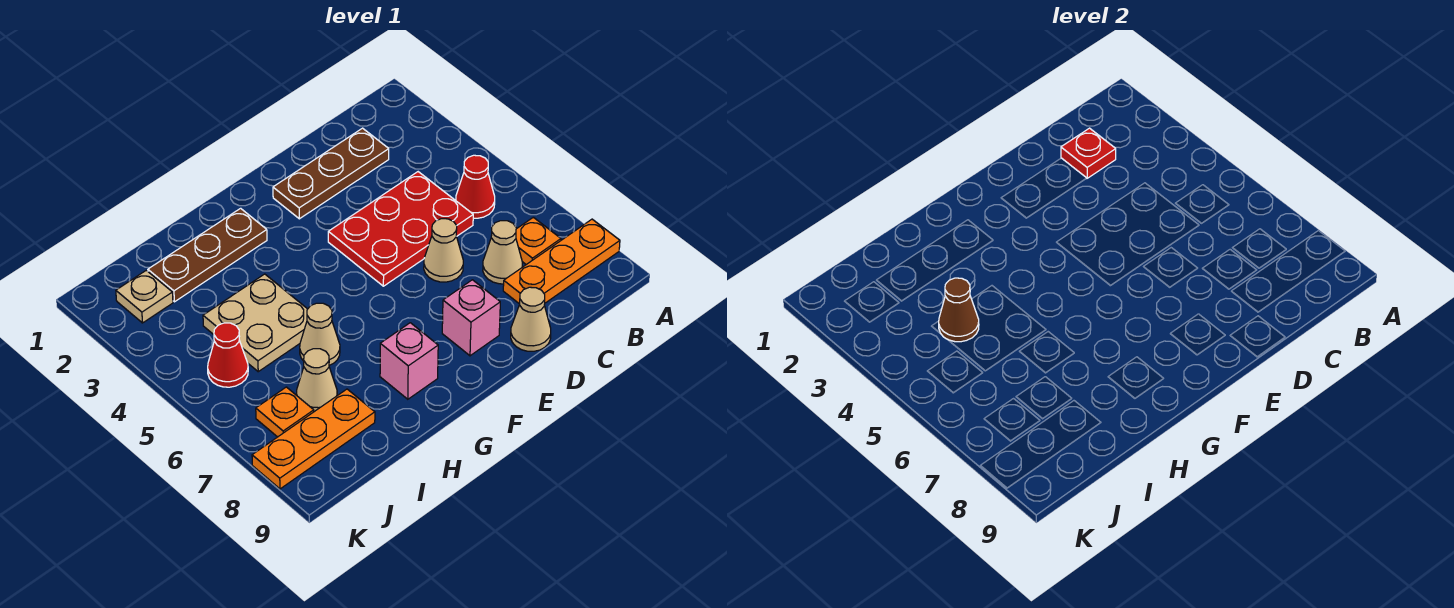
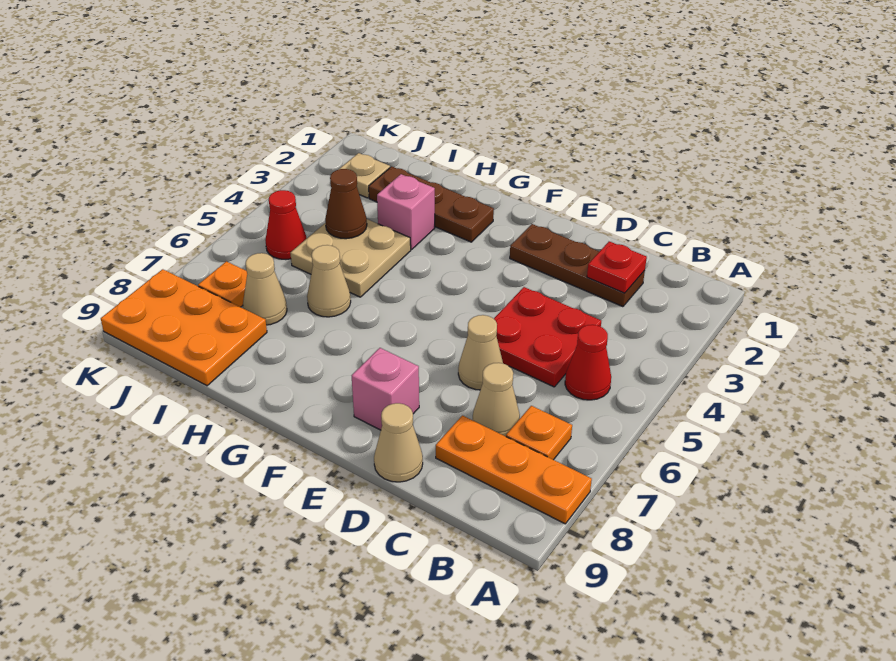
red plate C4:E5 level 1 -> red plate C4:D5 level 1
pink brick G8 level 1 -> pink brick H3 level 1
orange plate I8:K8 level 1 -> orange plate I8:K9 level 1

